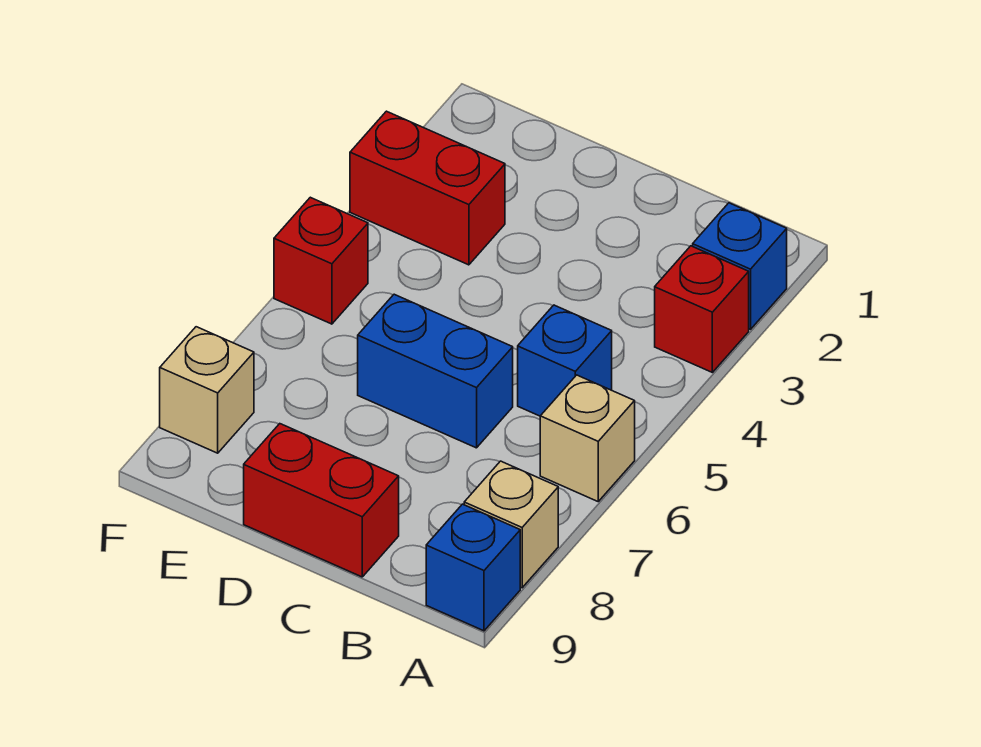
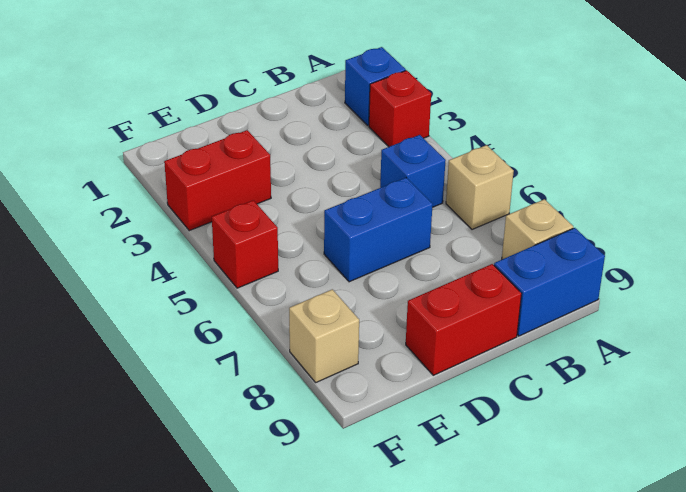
blue brick A9 level 1 -> blue brick A9:B9 level 1

